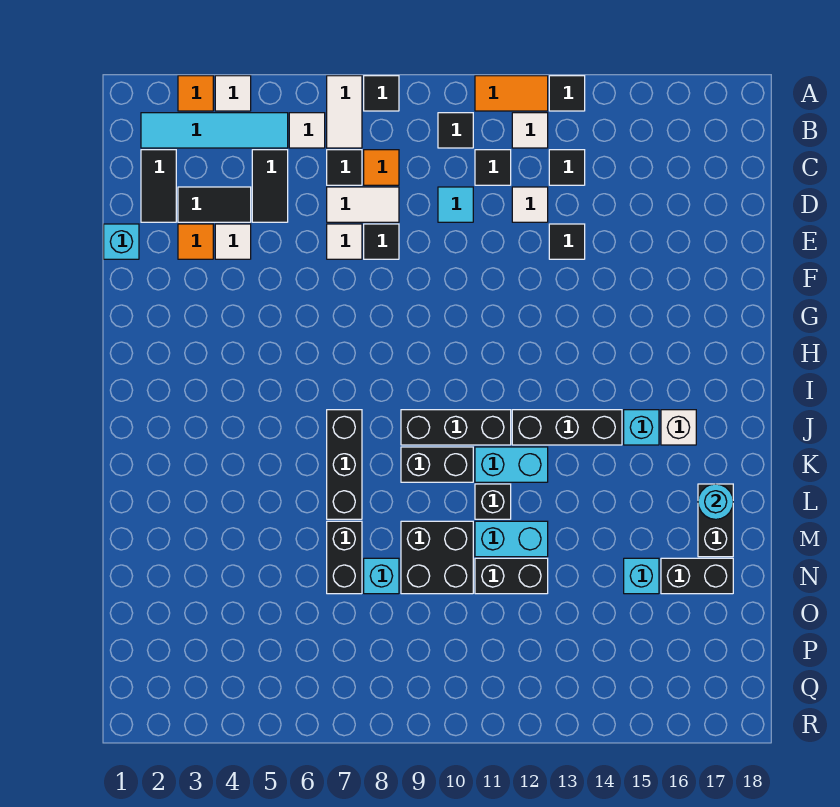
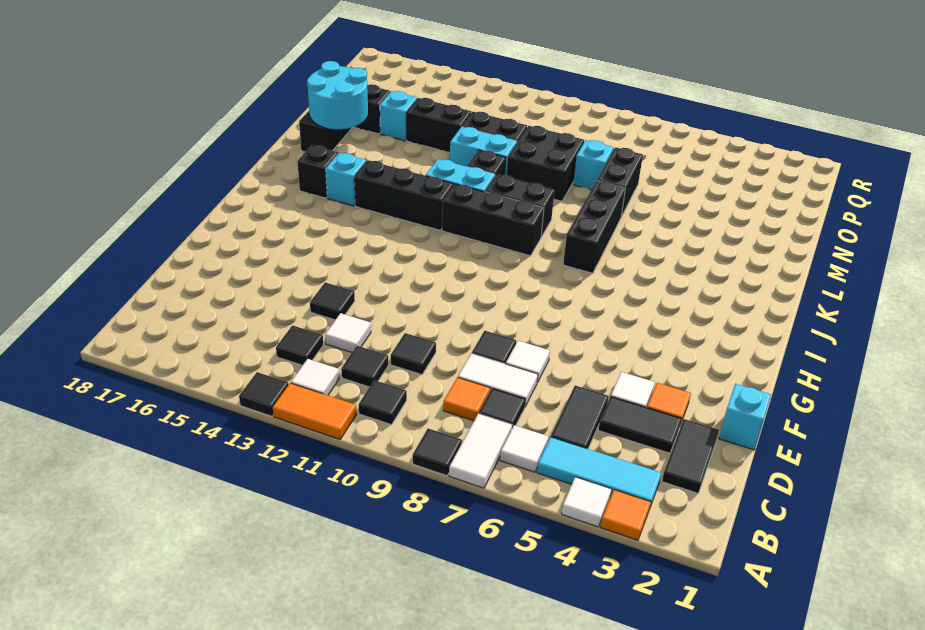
cyan tile B2:B5 level 1 -> cyan tile B3:B5 level 1
cyan tile D10 level 1 -> black tile D10 level 1
white brick J16 level 1 -> black brick J16 level 1
cyan round brick L17 level 2 -> cyan round brick L16:M17 level 2
none -> black brick N13:N14 level 1

